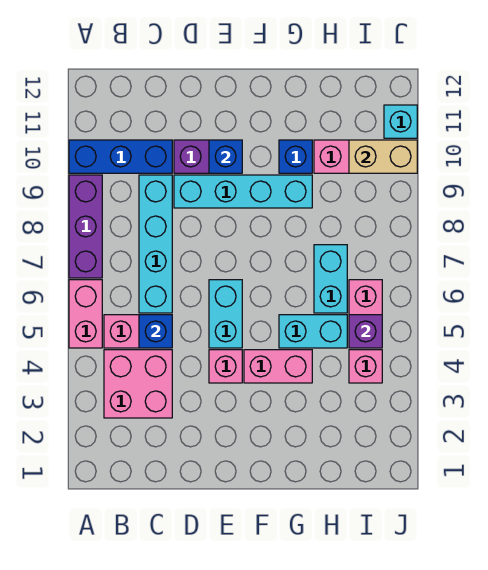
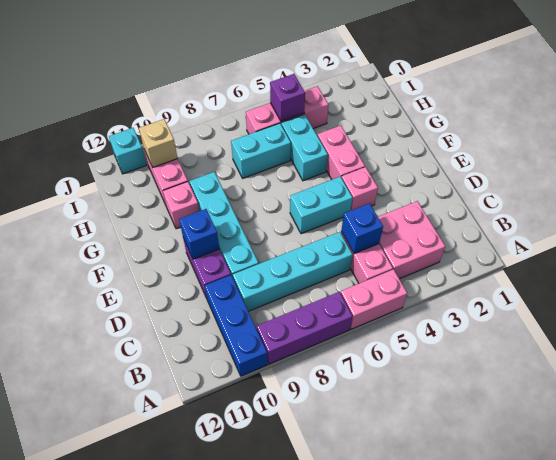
blue brick G10 level 1 -> pink brick G10 level 1
tan brick I10:J10 level 2 -> tan brick I10 level 2

